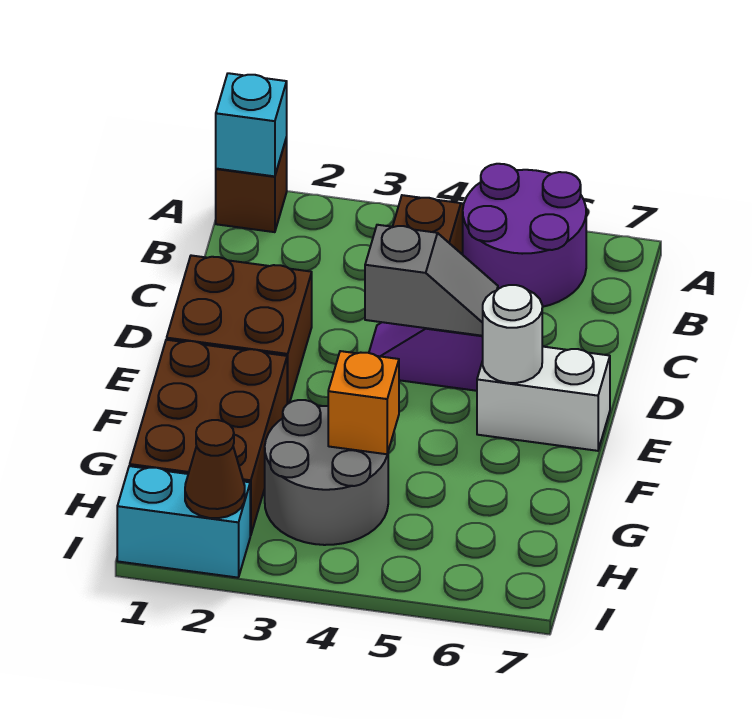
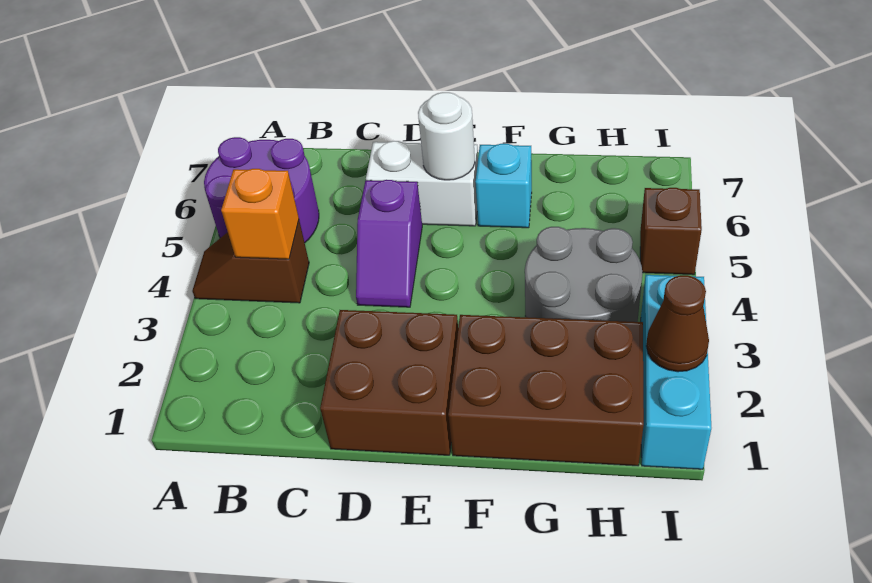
brown brick A1 level 1 -> brown brick I5 level 1
cyan brick A1 level 2 -> cyan brick F6 level 1
grey slope D4:D5 level 2 top 4 -> none
white brick E6:E7 level 1 -> white brick D6:E6 level 1
orange brick G4 level 2 -> orange brick B4 level 2
cyan brick I1:I2 level 1 -> cyan brick I1:I3 level 1

